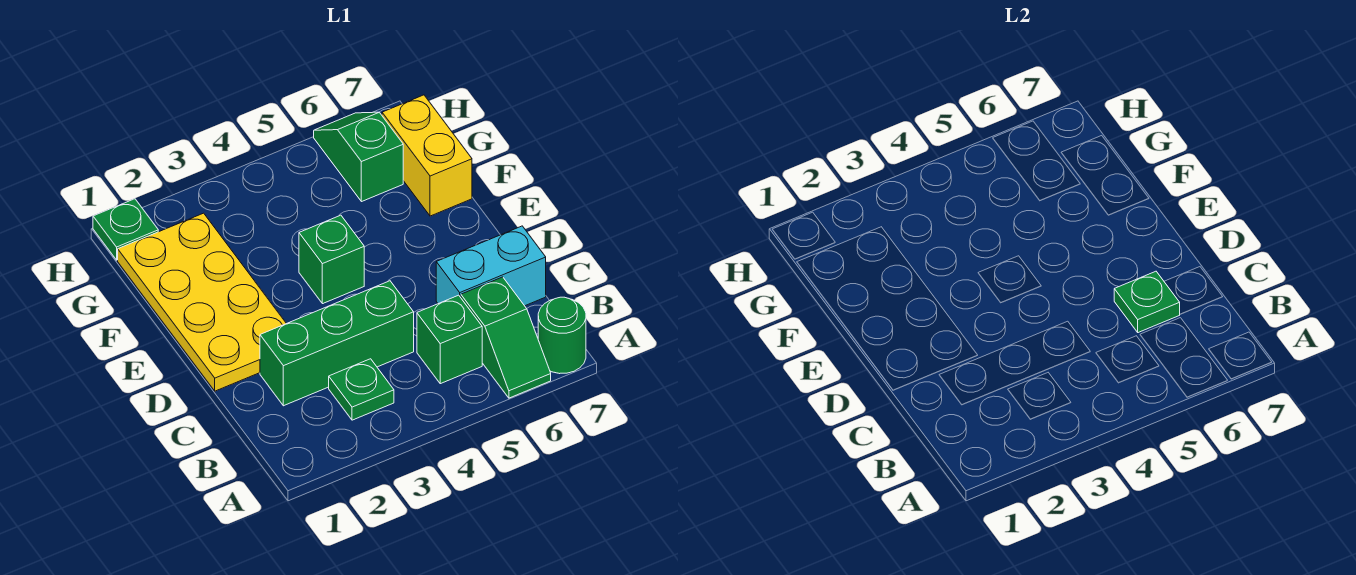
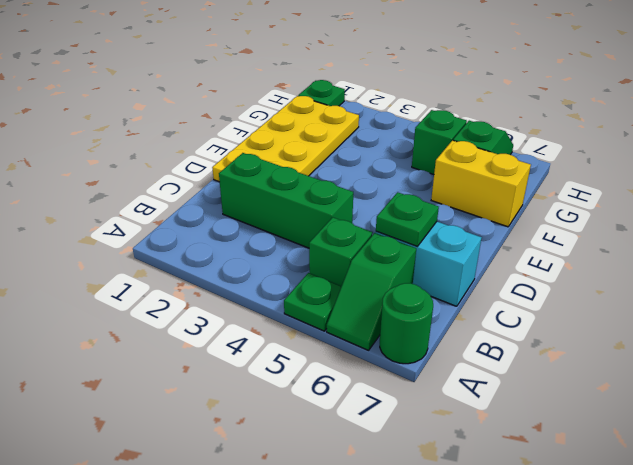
green plate B3 level 1 -> green plate A5 level 1
green brick E4 level 1 -> green brick G5 level 1
yellow brick F7:G7 level 1 -> yellow brick F6:F7 level 1

